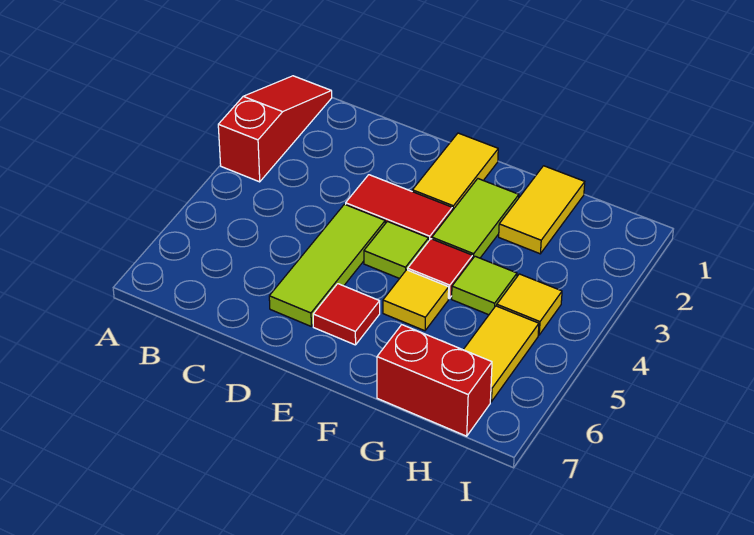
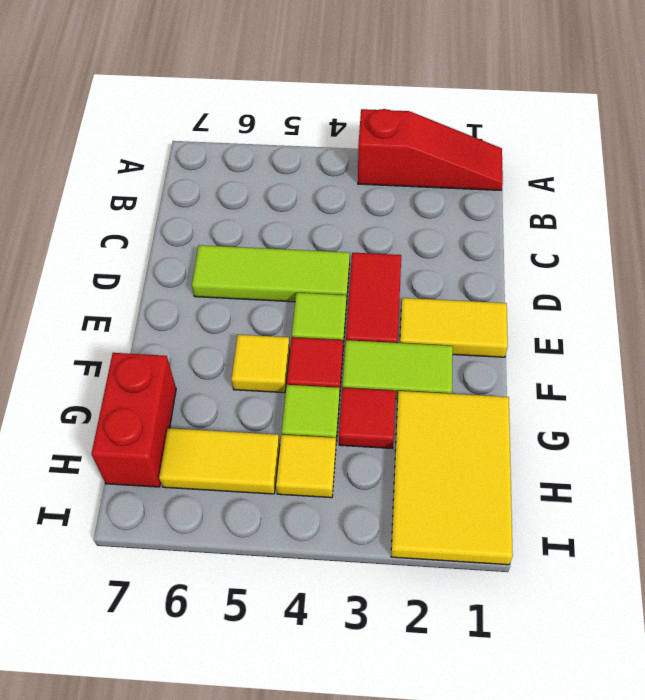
red tile E6 level 1 -> red tile G3 level 1
yellow tile G1:G2 level 1 -> yellow tile G1:I2 level 1

